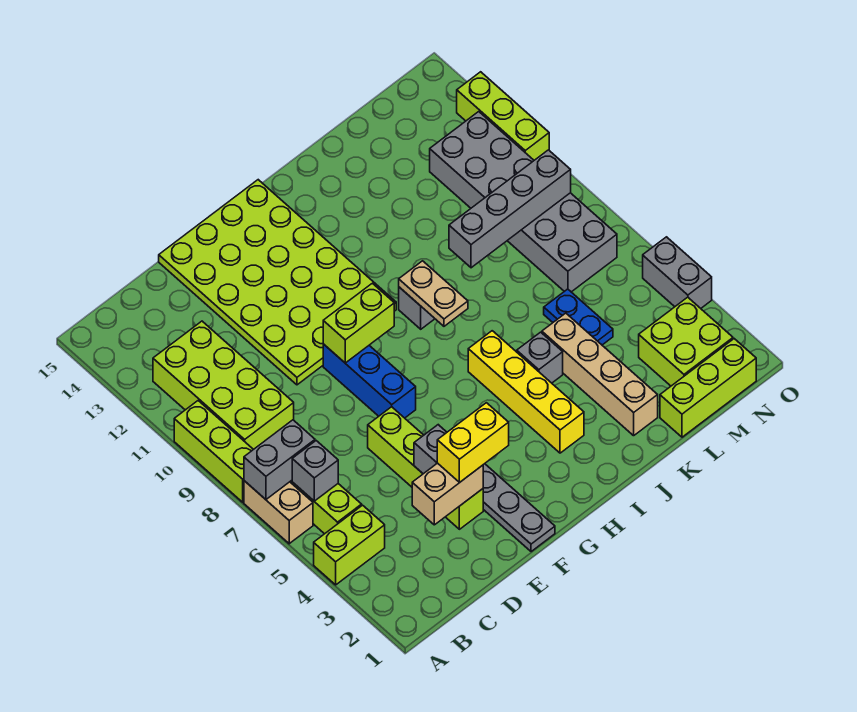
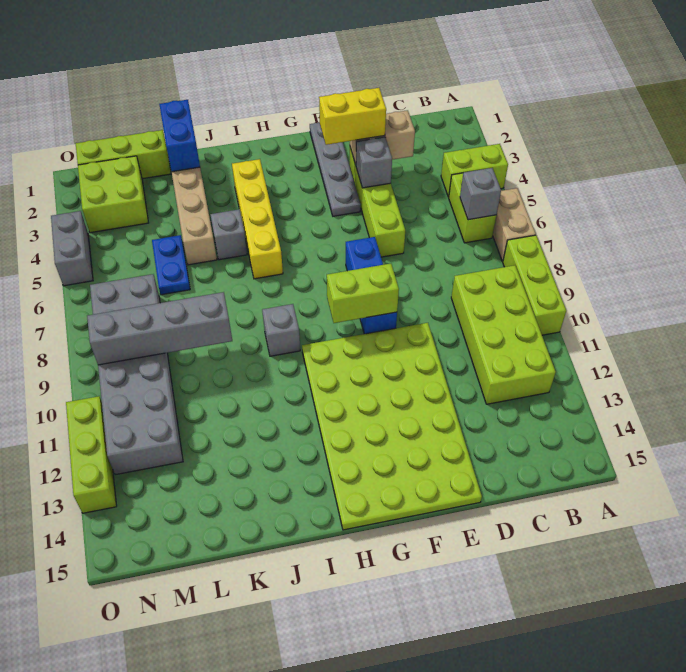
grey brick A7:B7 level 2 -> none
tan plate I8:I9 level 2 -> none
none -> blue brick K1:K2 level 2

